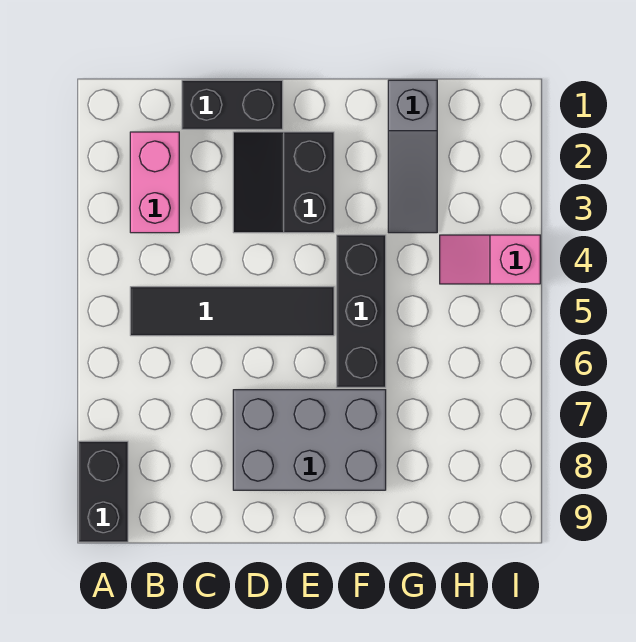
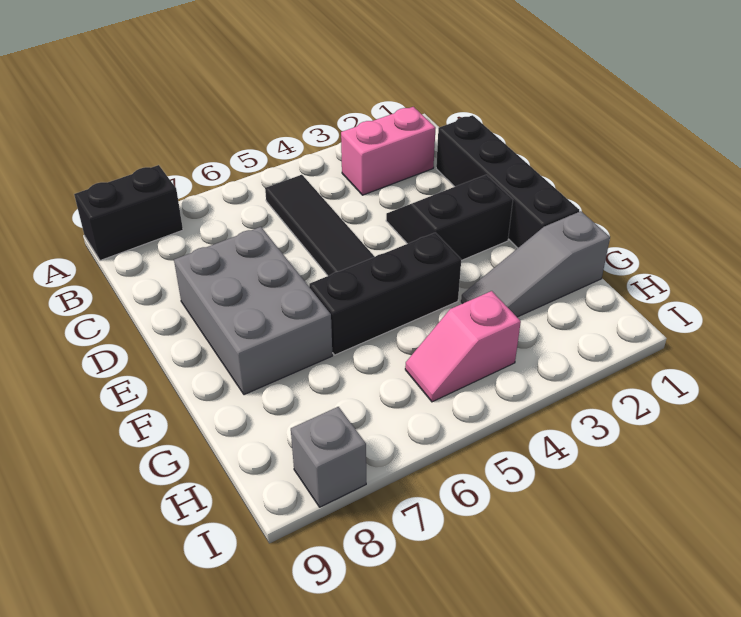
black brick C1:D1 level 1 -> black brick C1:F1 level 1
pink slope H4:I4 level 1 top I -> pink slope H4:H5 level 1 top 4
none -> grey brick I8 level 1

